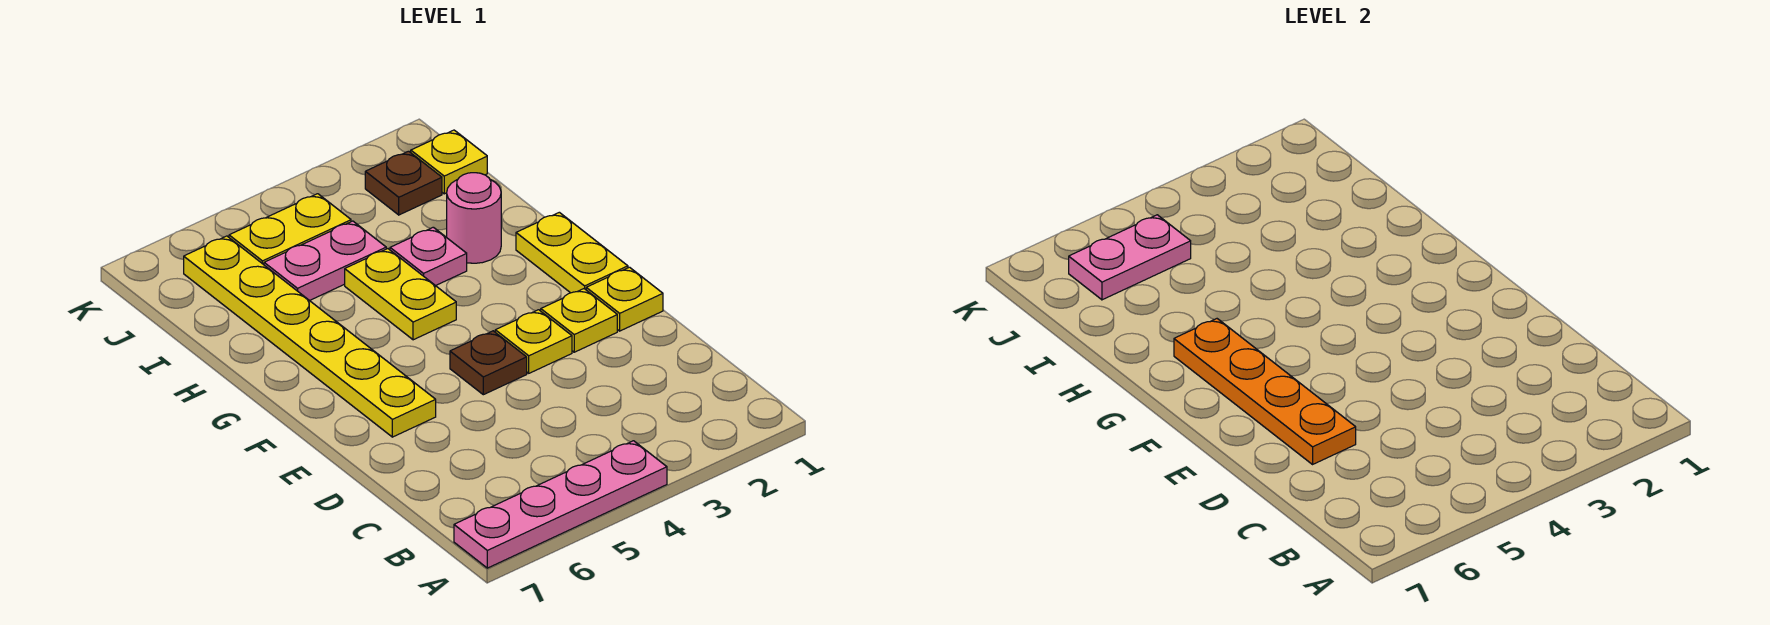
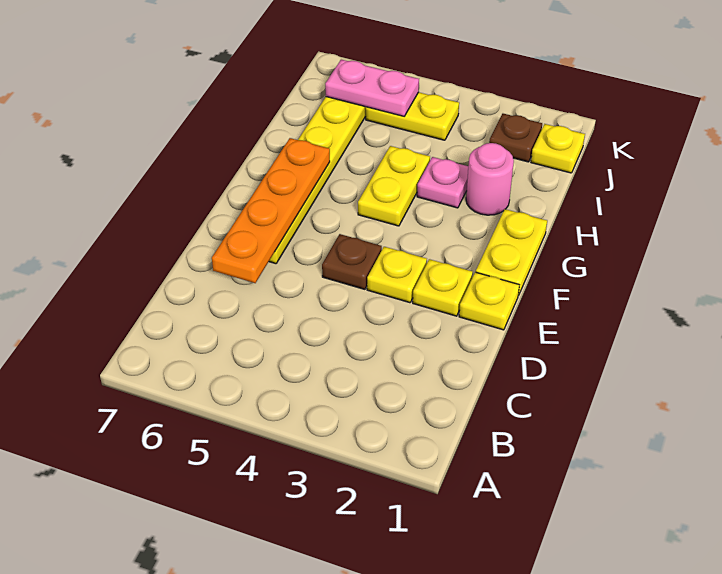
pink plate A4:A7 level 1 -> none
pink plate I4:I5 level 1 -> none

